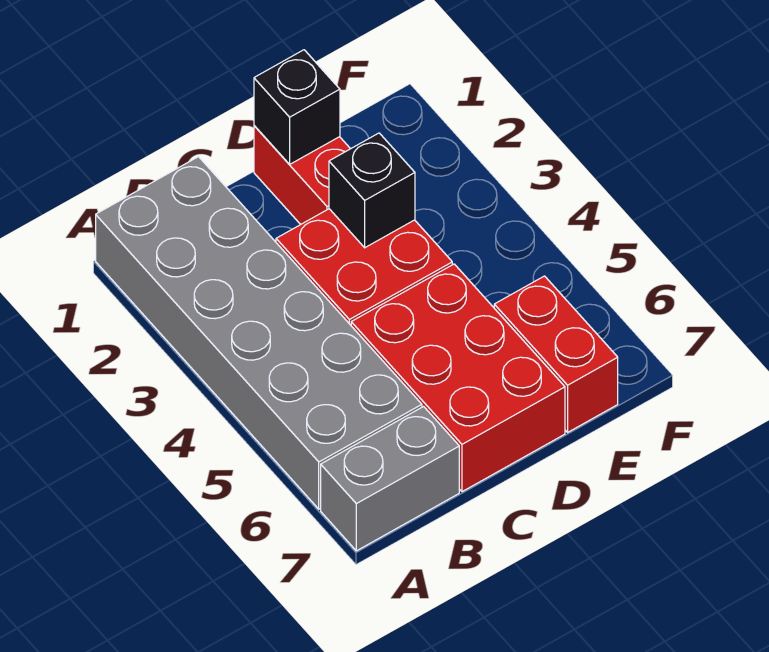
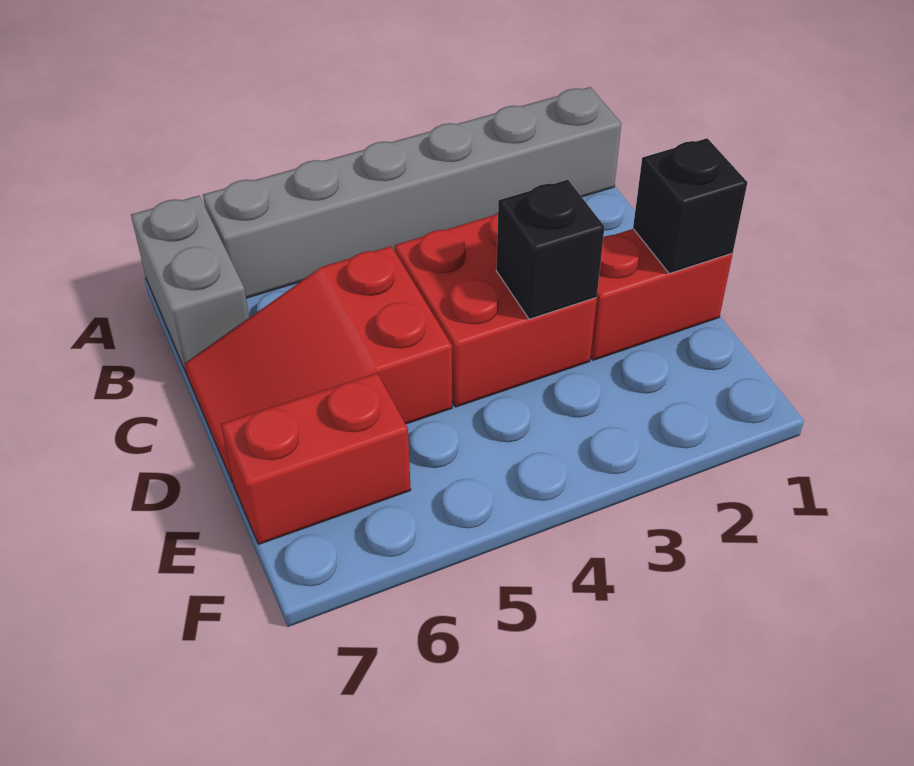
grey brick A1:B6 level 1 -> grey brick A1:A6 level 1
red brick C5:D7 level 1 -> red slope C5:D7 level 1 top 5

